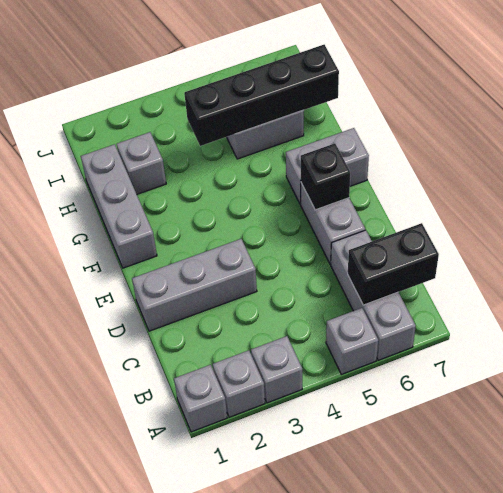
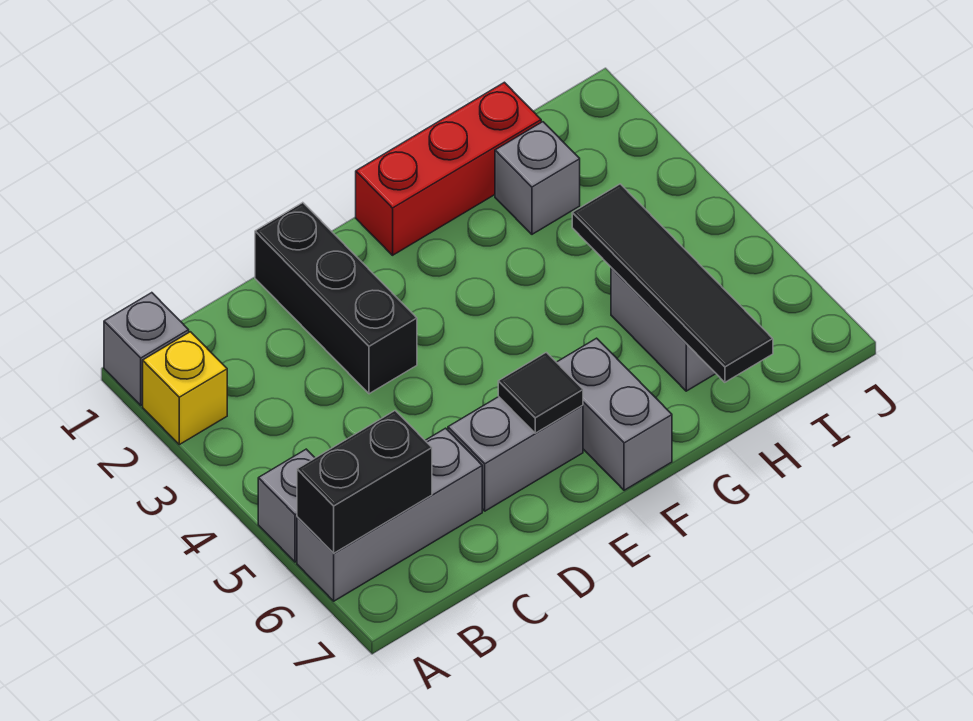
grey brick A2 level 1 -> yellow brick A2 level 1
grey brick A3 level 1 -> none
black brick B6:B7 level 2 -> black brick A6:B6 level 2
grey brick D1:D3 level 1 -> black brick D1:D3 level 1
black brick E6 level 2 -> black tile E6 level 2
grey brick F1:H1 level 1 -> red brick F1:H1 level 1
black brick H4:H7 level 2 -> black tile H4:H7 level 2

